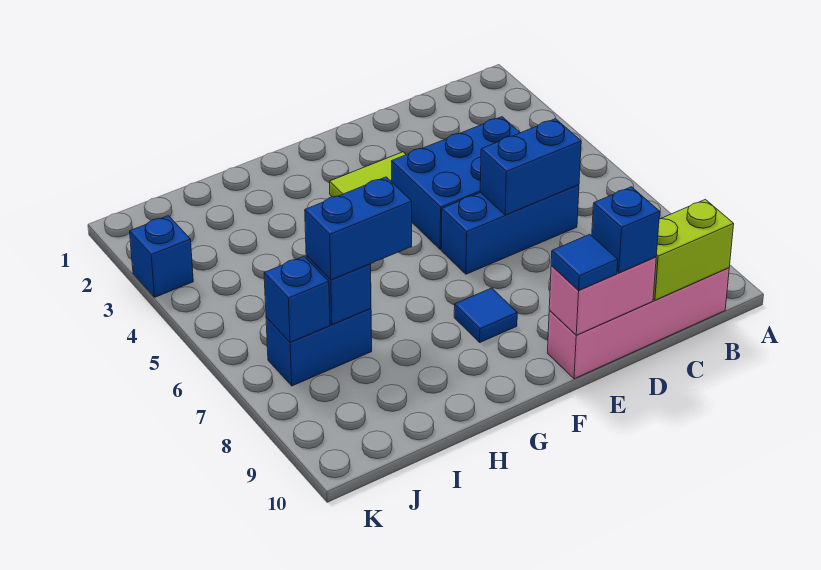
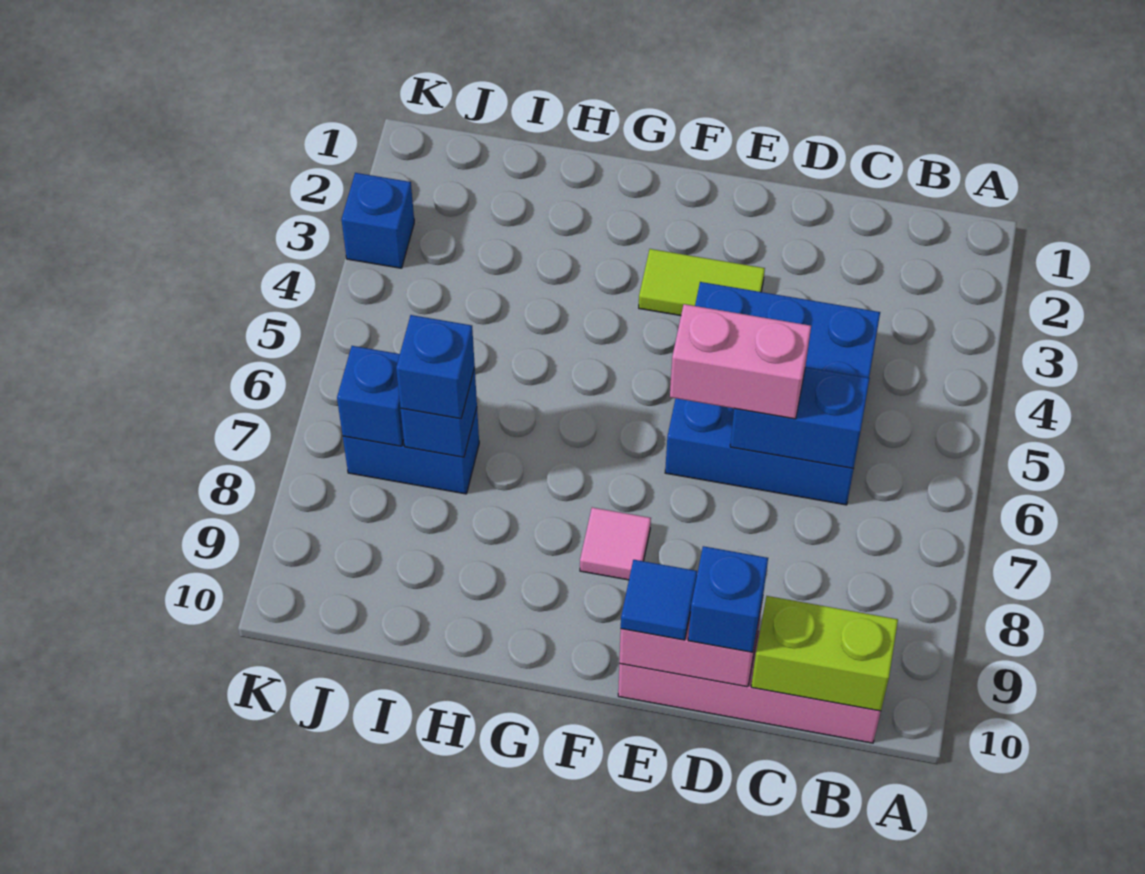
none -> pink brick D6:E6 level 3
blue tile F8 level 1 -> pink tile F8 level 1
blue brick H7:I7 level 3 -> blue brick I7 level 3

